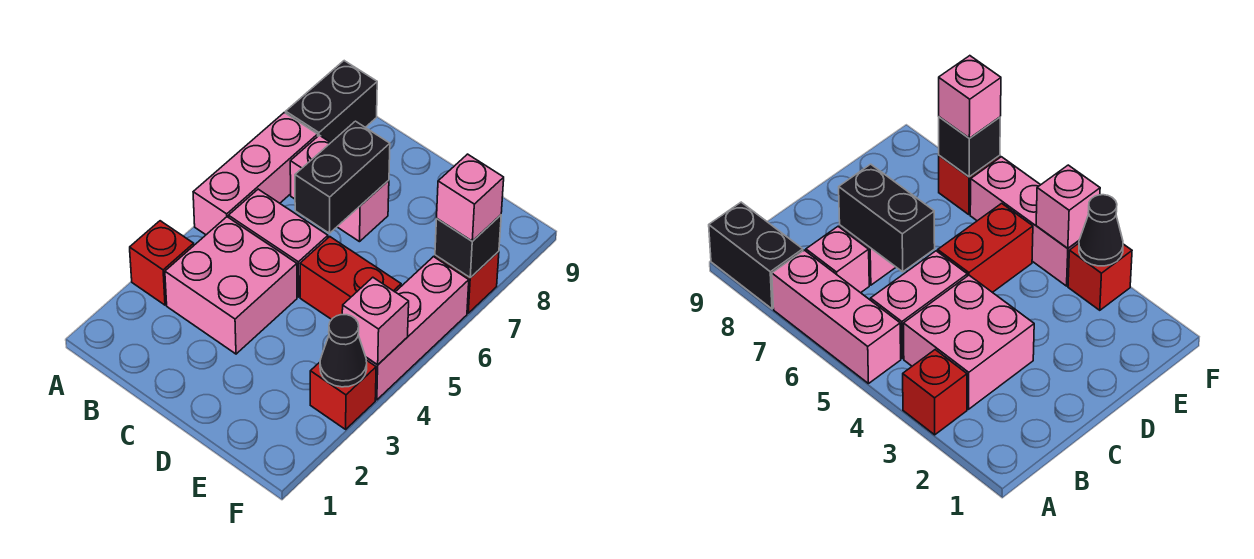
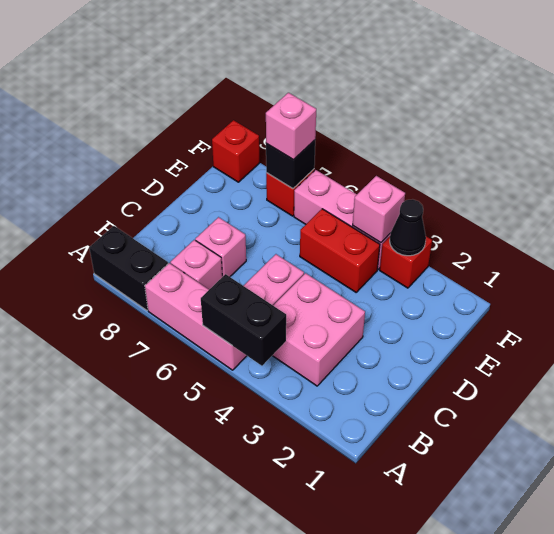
red brick A3 level 1 -> red brick F9 level 1
black brick C6:C7 level 2 -> black brick A4:A5 level 2
red brick D5:E5 level 1 -> red brick E4:E5 level 1

